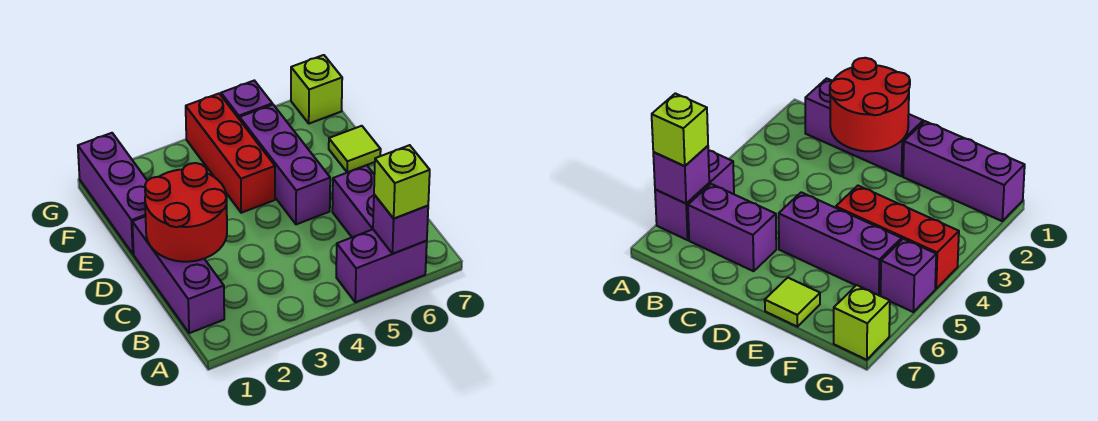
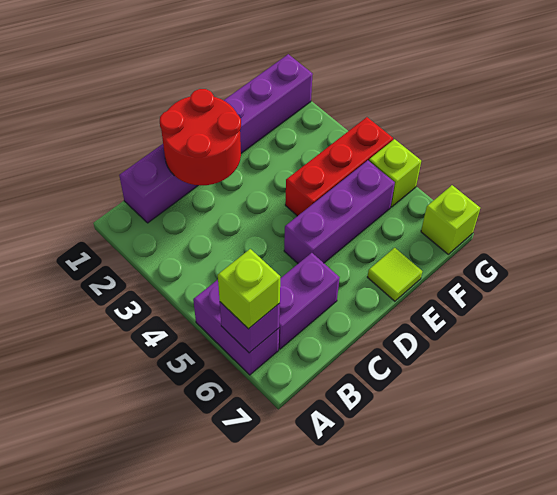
purple brick G5 level 1 -> lime brick G5 level 1

